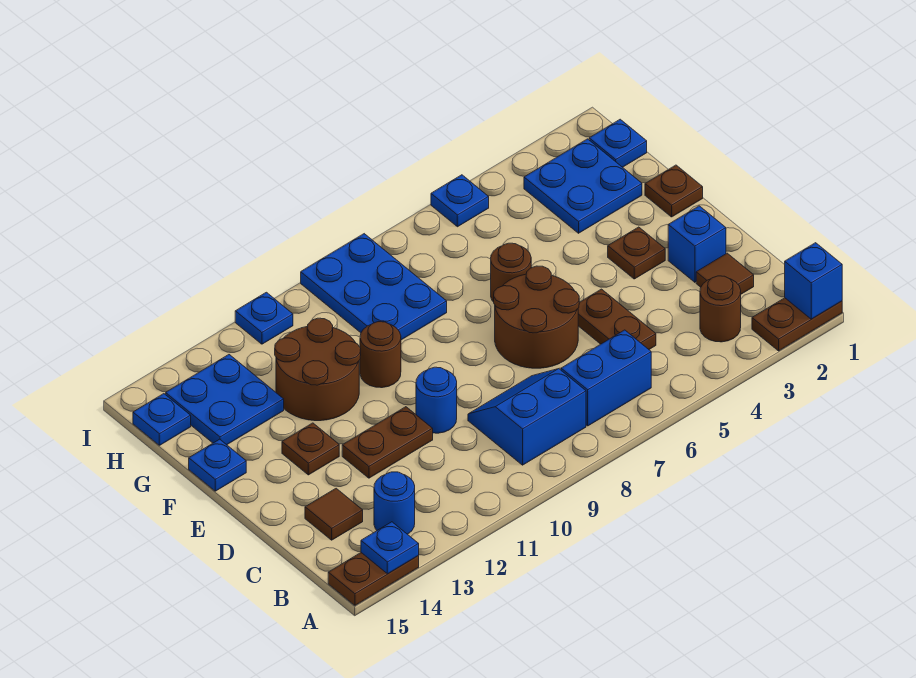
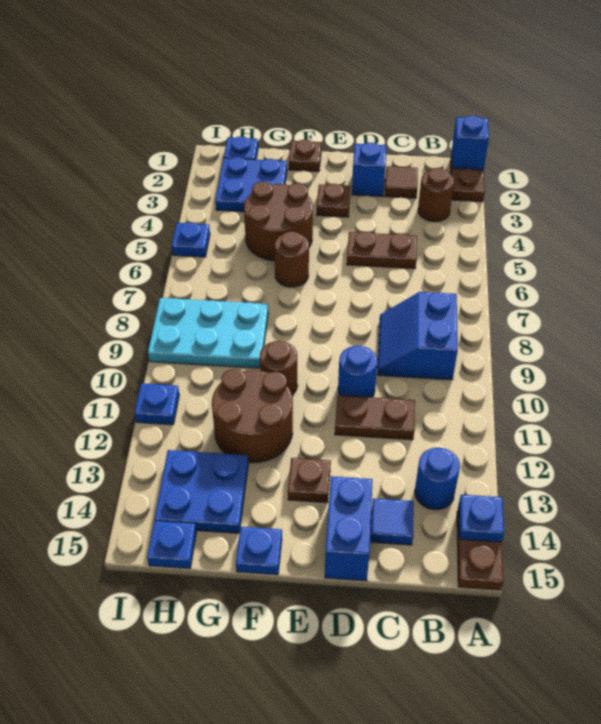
blue brick B6:B7 level 1 -> blue brick D14:D15 level 1
brown tile C14 level 1 -> blue tile C14 level 1
brown round brick D6:E7 level 1 -> brown round brick F4:G5 level 1
brown plate D11:D12 level 1 -> brown plate C11:D11 level 1
blue plate G8:I9 level 1 -> cyan plate G8:I9 level 1

